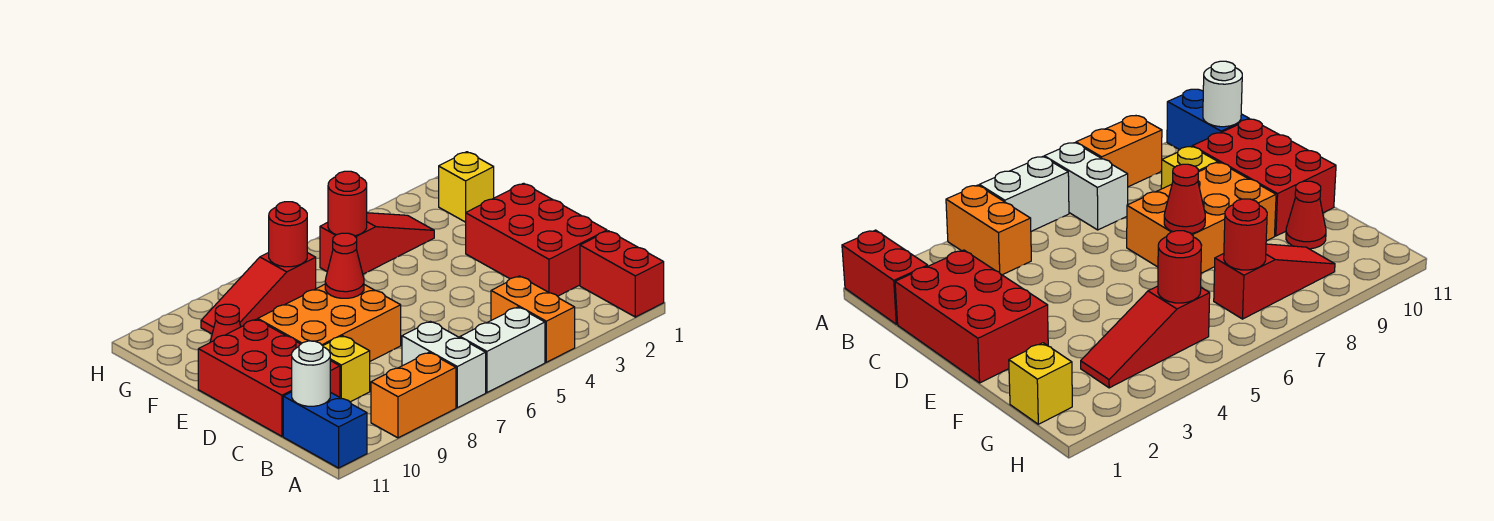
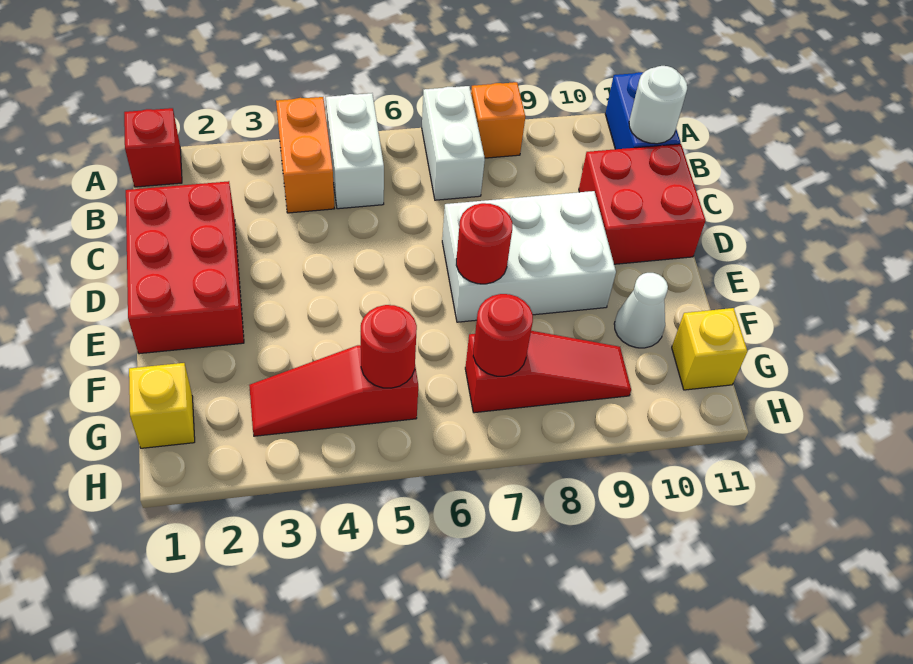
red brick A1:B1 level 1 -> red brick A1 level 1
white brick A5:A6 level 1 -> white brick A5:B5 level 1
orange brick A8:A9 level 1 -> orange brick A8 level 1
yellow brick C9 level 1 -> yellow brick G11 level 1
red brick C10:E11 level 1 -> red brick C10:D11 level 1
orange brick D7:E9 level 1 -> white brick D7:E9 level 1
red cone E7 level 2 -> red round brick E7 level 2
red cone F10 level 1 -> white cone F10 level 1

